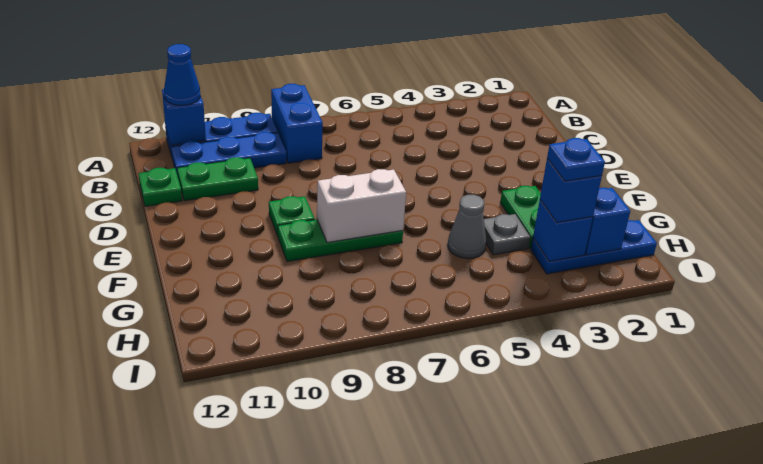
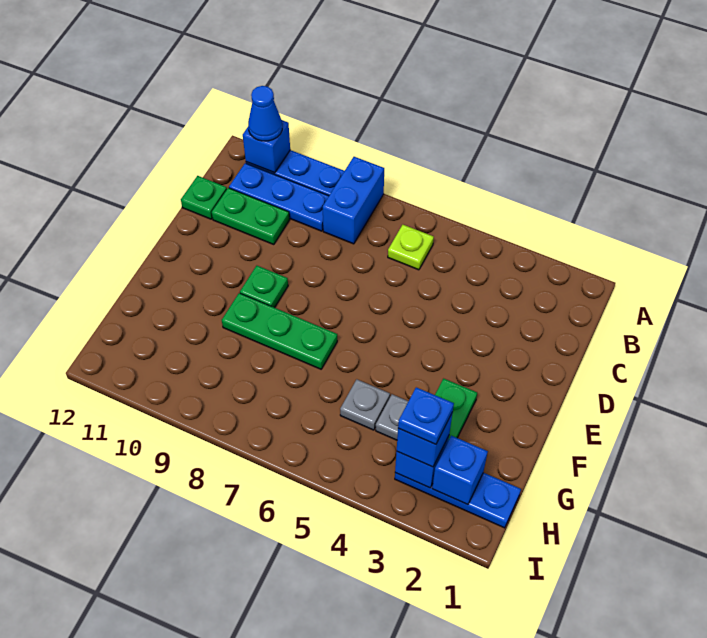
none -> lime plate B6 level 1
white brick F7:F8 level 2 -> none
grey cone G5 level 1 -> grey plate G5 level 1

